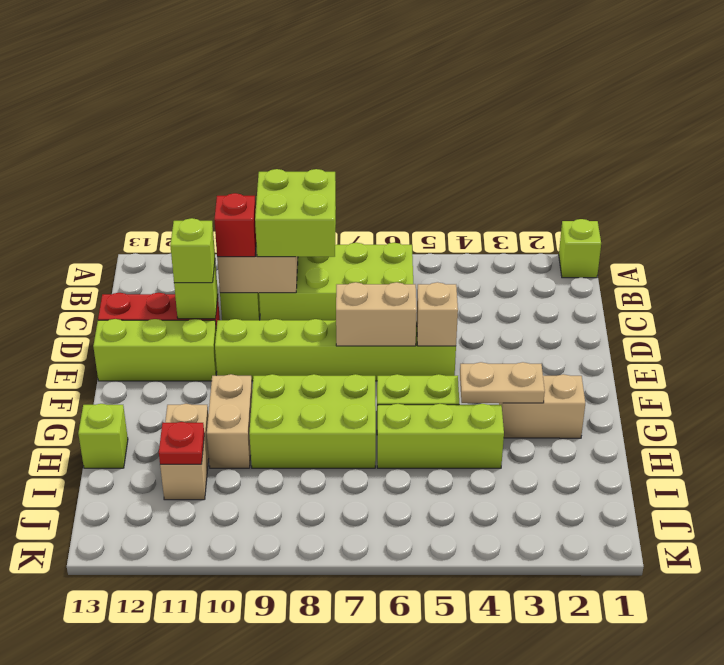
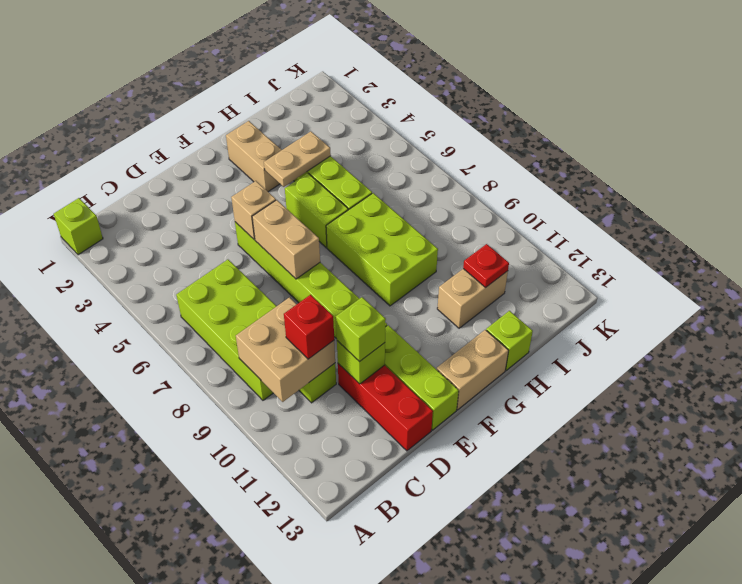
lime brick B8:C9 level 3 -> none
tan plate G3:G4 level 2 -> tan plate G4:H4 level 2
tan brick G10:H10 level 1 -> tan brick F13:G13 level 1

